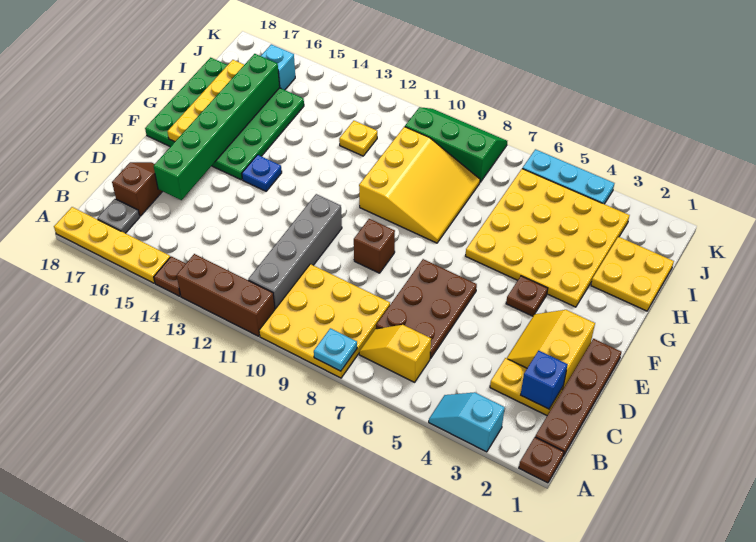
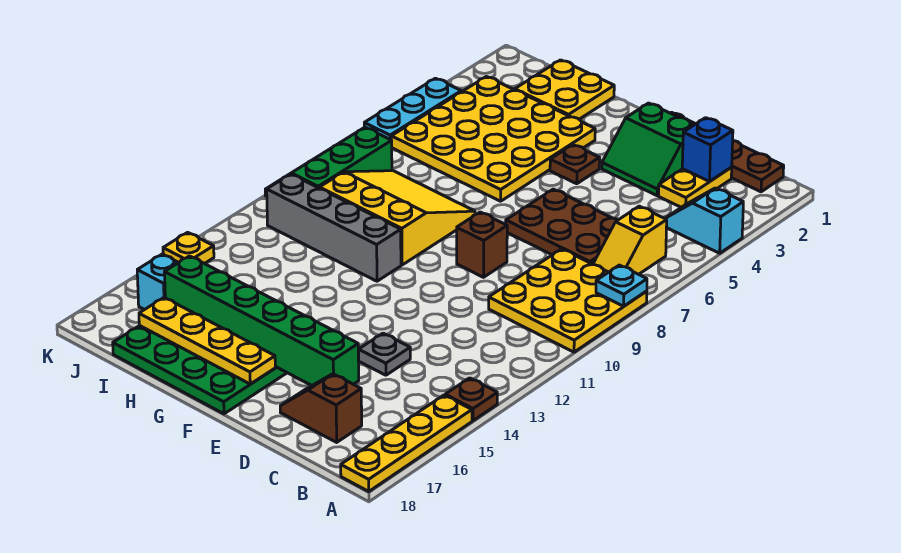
brown plate A1 level 1 -> none
cyan slope A3:A4 level 1 top 3 -> cyan slope A4:B4 level 1 top A
brown brick A11:A13 level 1 -> none
grey brick B11:E11 level 1 -> grey brick G11:J11 level 1
grey plate B17 level 1 -> grey plate D14 level 1
yellow slope D2:E3 level 1 top 2 -> green slope D2:E3 level 1 top 2
blue plate F14 level 1 -> none
yellow plate I12 level 1 -> yellow plate K14 level 1

